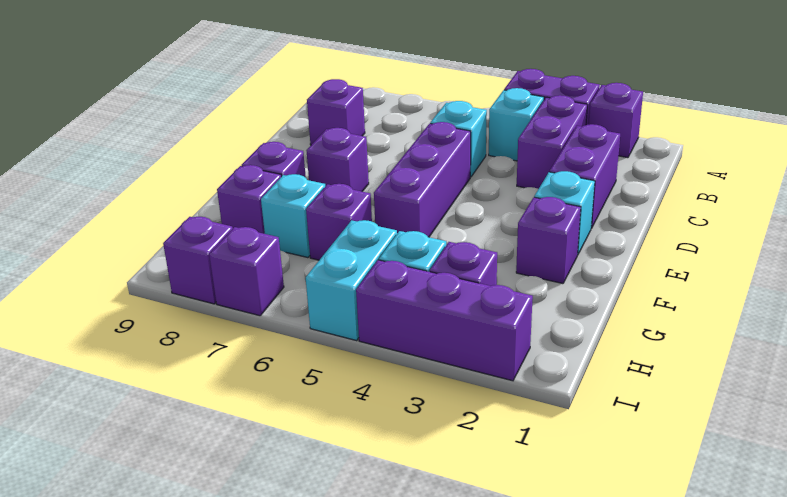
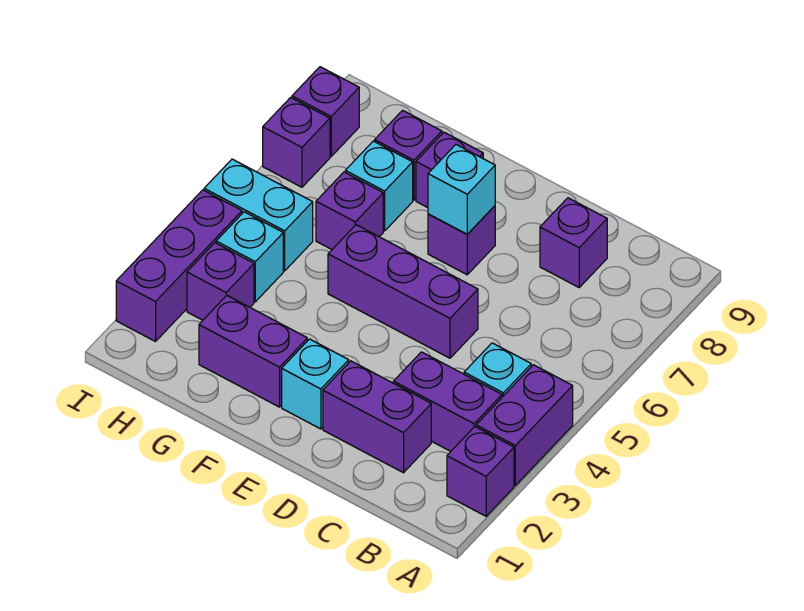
cyan brick C5 level 1 -> cyan brick E7 level 2
purple brick F2 level 1 -> purple brick F2:G2 level 1

